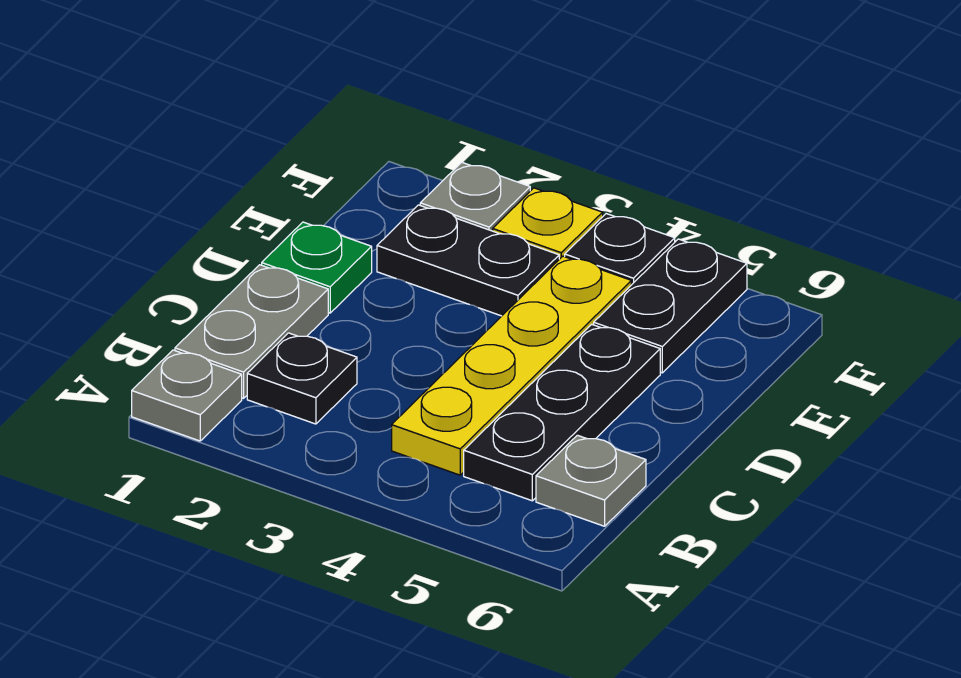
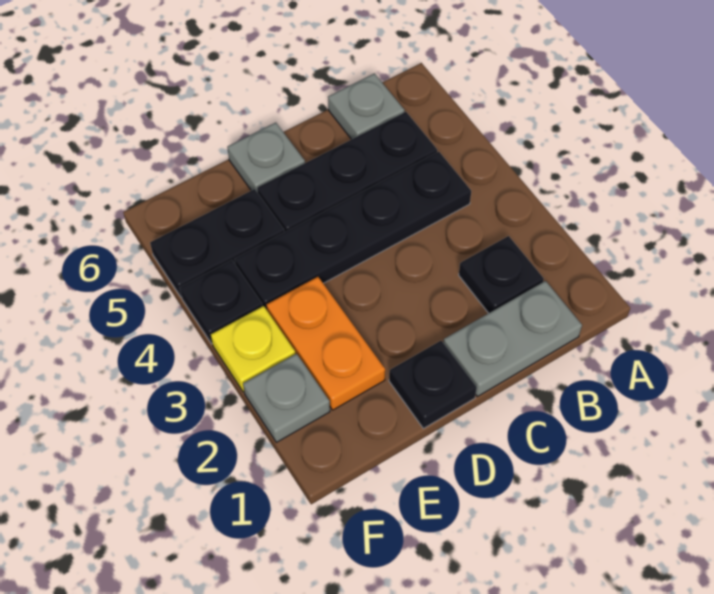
grey plate A1 level 1 -> grey plate D6 level 1
yellow plate B4:E4 level 1 -> black plate B4:E4 level 1
green plate D1 level 1 -> black plate D1 level 1
black plate E2:E3 level 1 -> orange plate E2:E3 level 1

